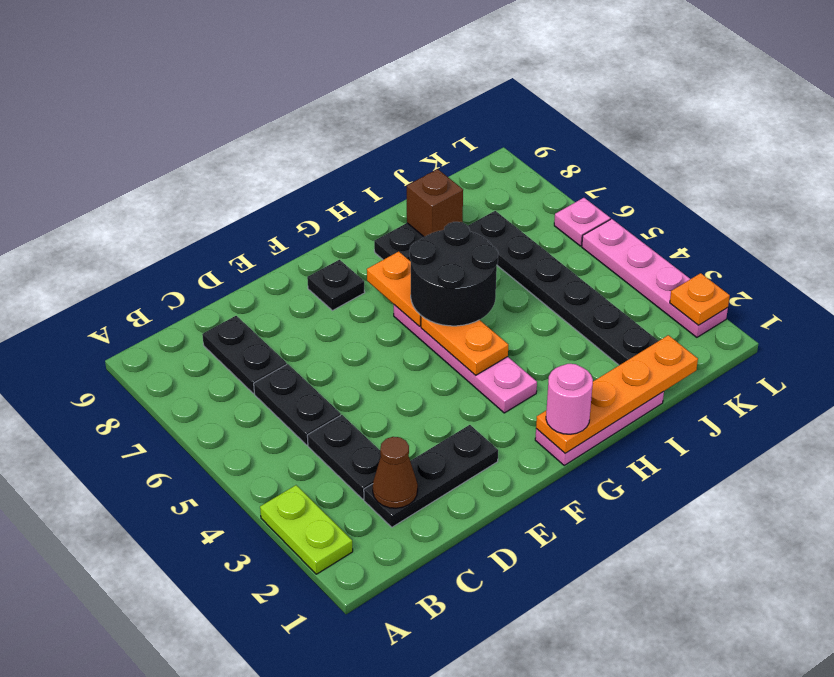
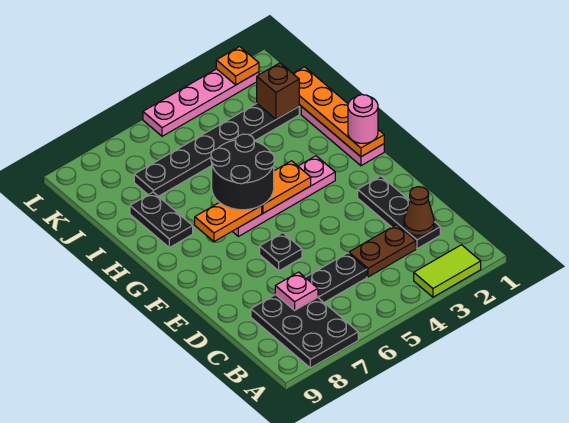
lime plate A2:A3 level 1 -> lime tile A2:A3 level 1
black plate C3:C4 level 1 -> brown plate C3:C4 level 1
black plate C7:C8 level 1 -> black plate A7:C8 level 1
black plate F8 level 1 -> black plate E6 level 1
brown brick I8 level 2 -> brown brick J2 level 2
pink plate L6 level 1 -> pink plate C7 level 2

